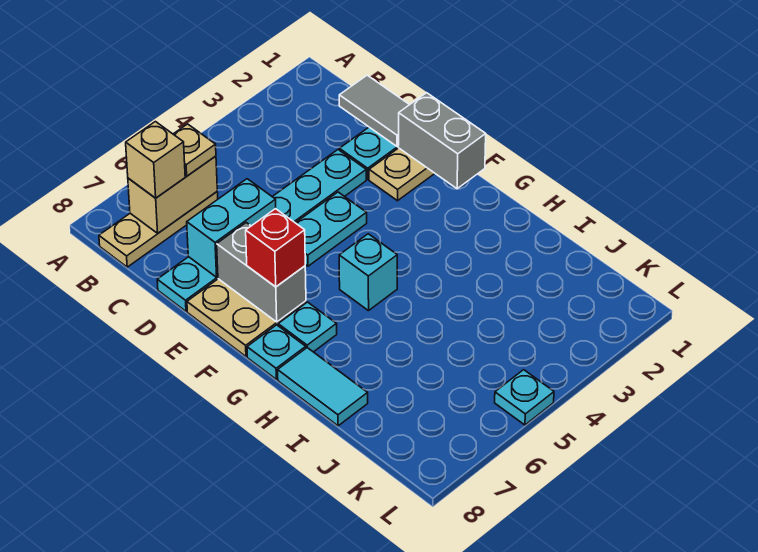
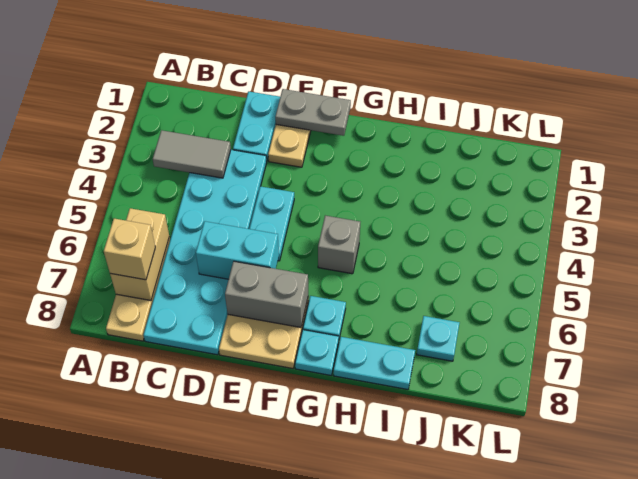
tan plate B6 level 3 -> none
grey tile C1:D1 level 2 -> grey tile B3:C3 level 2
cyan plate D3:D8 level 1 -> cyan plate C3:D8 level 1
cyan brick D6:D7 level 2 -> cyan brick D6:E6 level 2
grey brick E1:F1 level 2 -> grey plate E1:F1 level 2
red brick F7 level 3 -> none
cyan brick G5 level 1 -> grey brick G5 level 1
cyan tile H8:I8 level 1 -> cyan plate H8:I8 level 1
cyan plate L5 level 1 -> cyan plate J7 level 1

